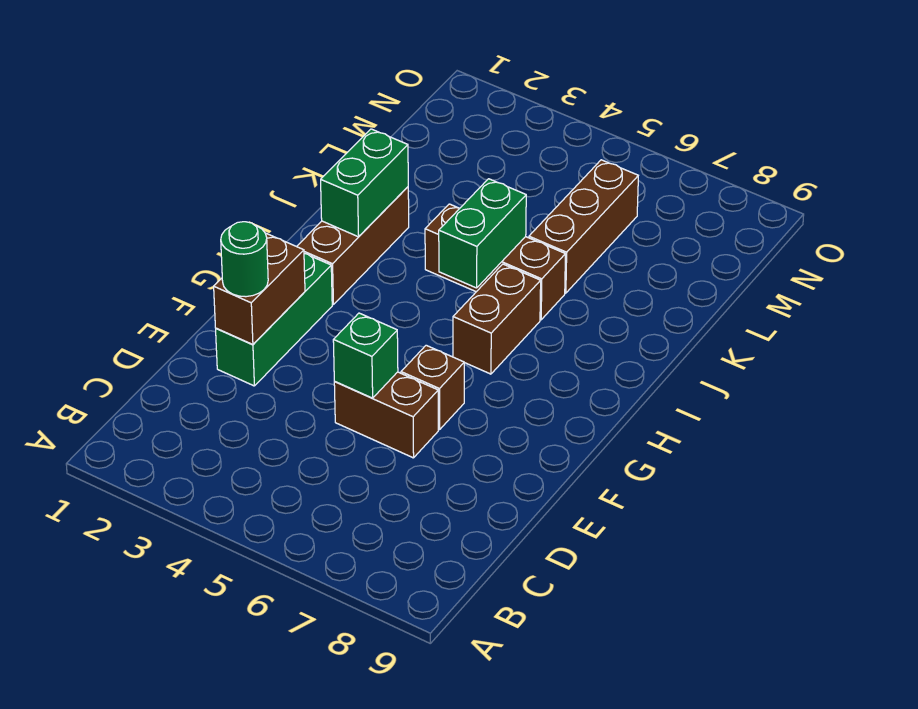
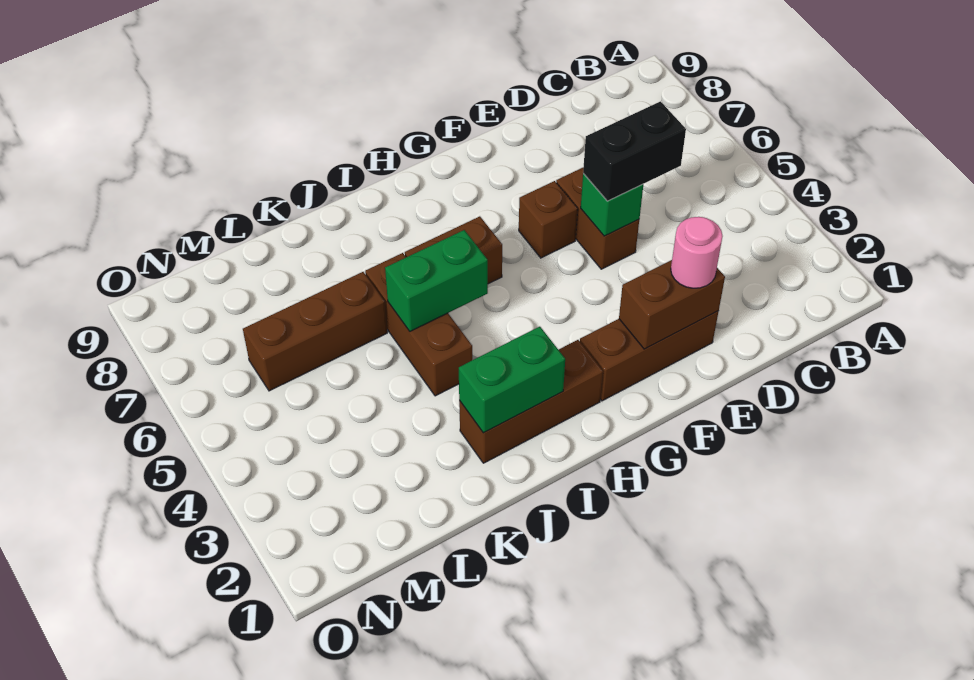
none -> black brick D5:E5 level 3
green brick E2:G2 level 1 -> brown brick E2:G2 level 1
green round brick E2 level 3 -> pink round brick E2 level 3

